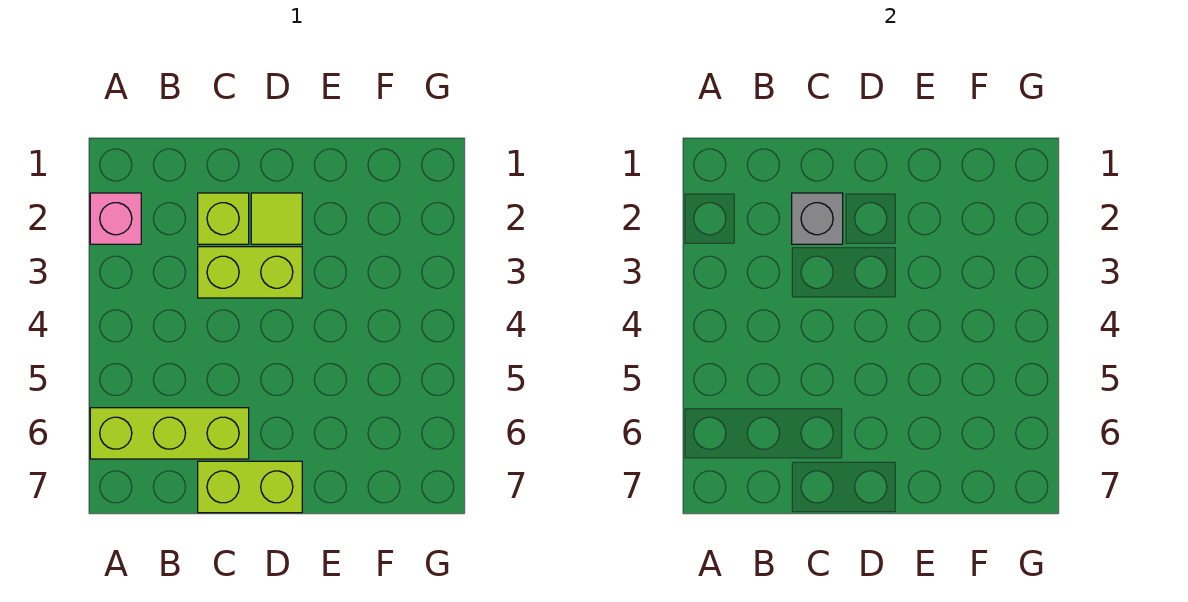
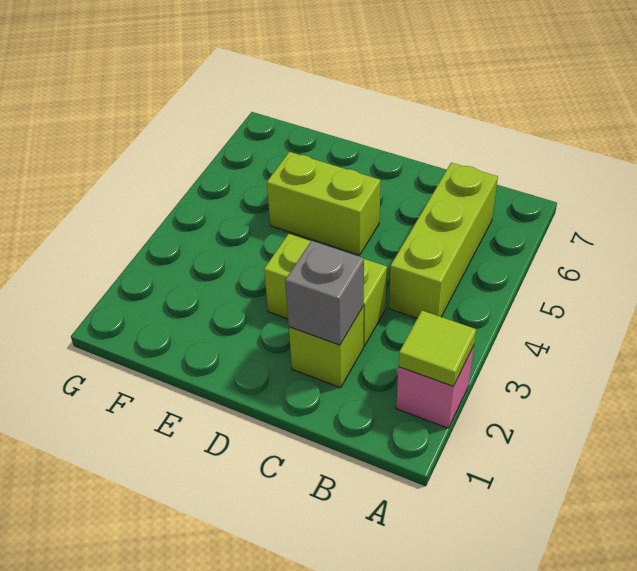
lime brick A6:C6 level 1 -> lime brick B4:B6 level 1
lime brick C7:D7 level 1 -> lime brick D5:E5 level 1
lime tile D2 level 1 -> lime tile A2 level 2

